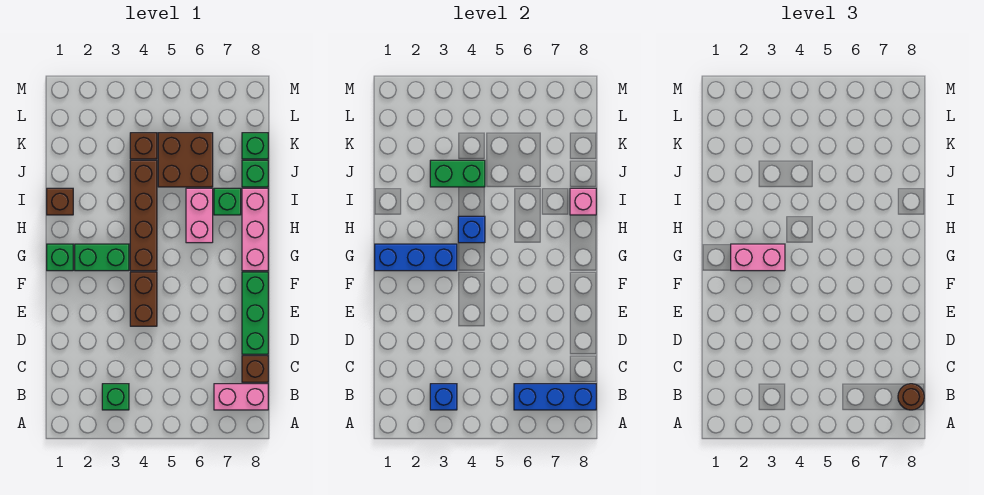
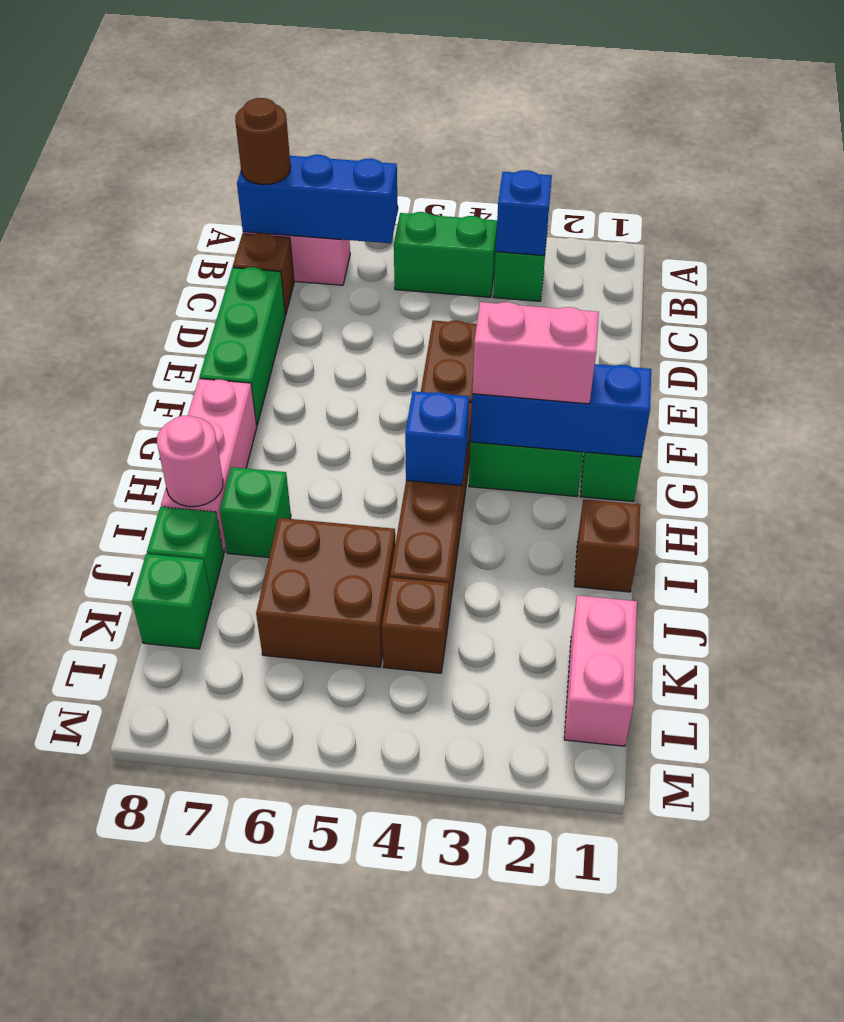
pink brick H6:I6 level 1 -> pink brick K1:L1 level 1
pink brick I8 level 2 -> pink round brick I8 level 2
green brick J3:J4 level 2 -> green brick B4:B5 level 1

